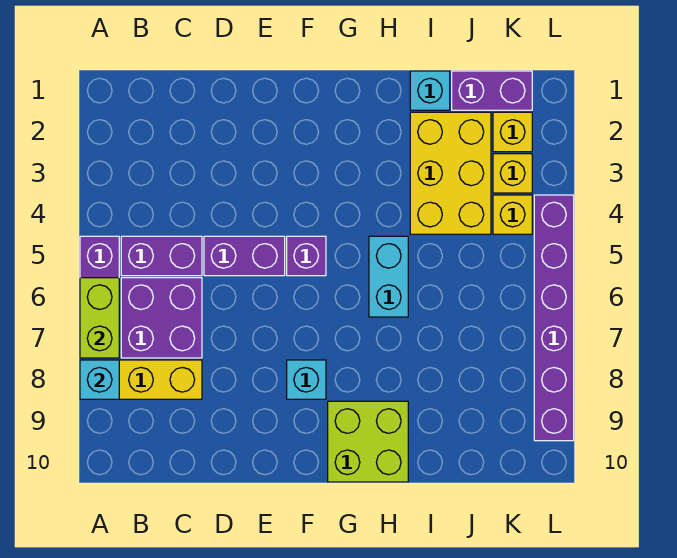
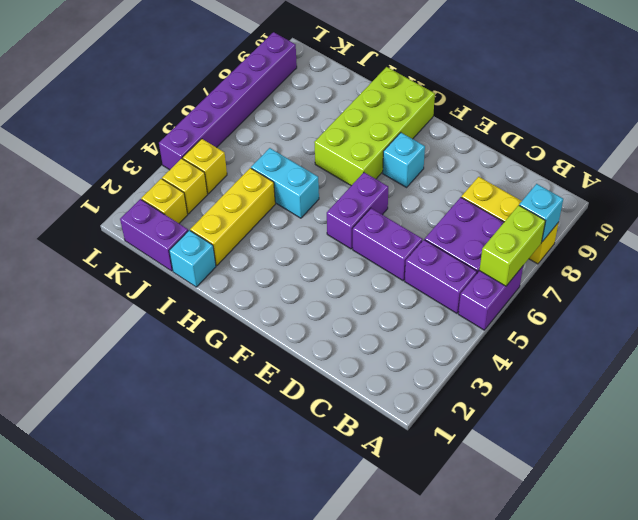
purple brick F5 level 1 -> purple brick F5:F6 level 1
lime brick G9:H10 level 1 -> lime brick G7:H10 level 1
cyan brick H5:H6 level 1 -> cyan brick H5:I5 level 1
yellow brick I2:J4 level 1 -> yellow brick I2:I4 level 1

